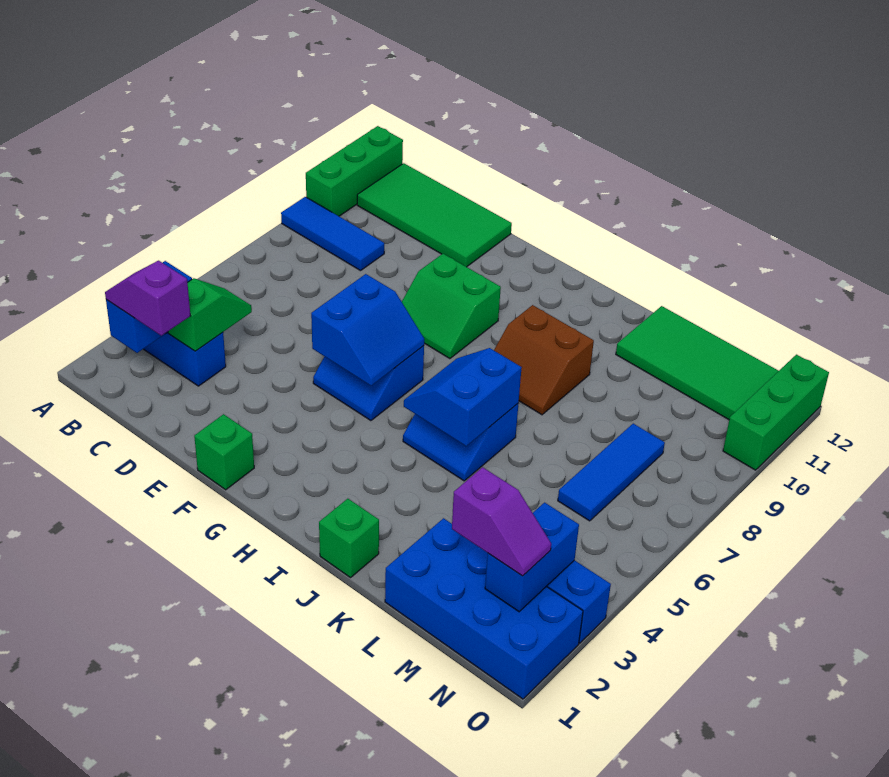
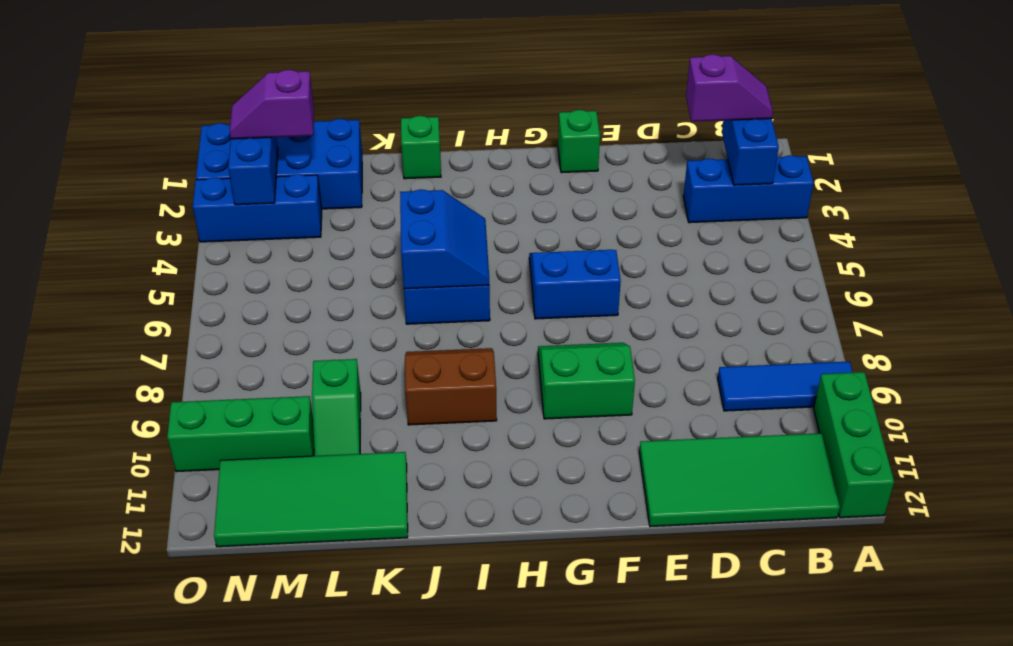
green slope C3:C4 level 2 top 3 -> green slope L9:L10 level 1 top 9
blue slope F5:G6 level 2 top F -> none
blue tile M6:M8 level 1 -> none
green brick O10:O12 level 1 -> green brick M10:O10 level 1

